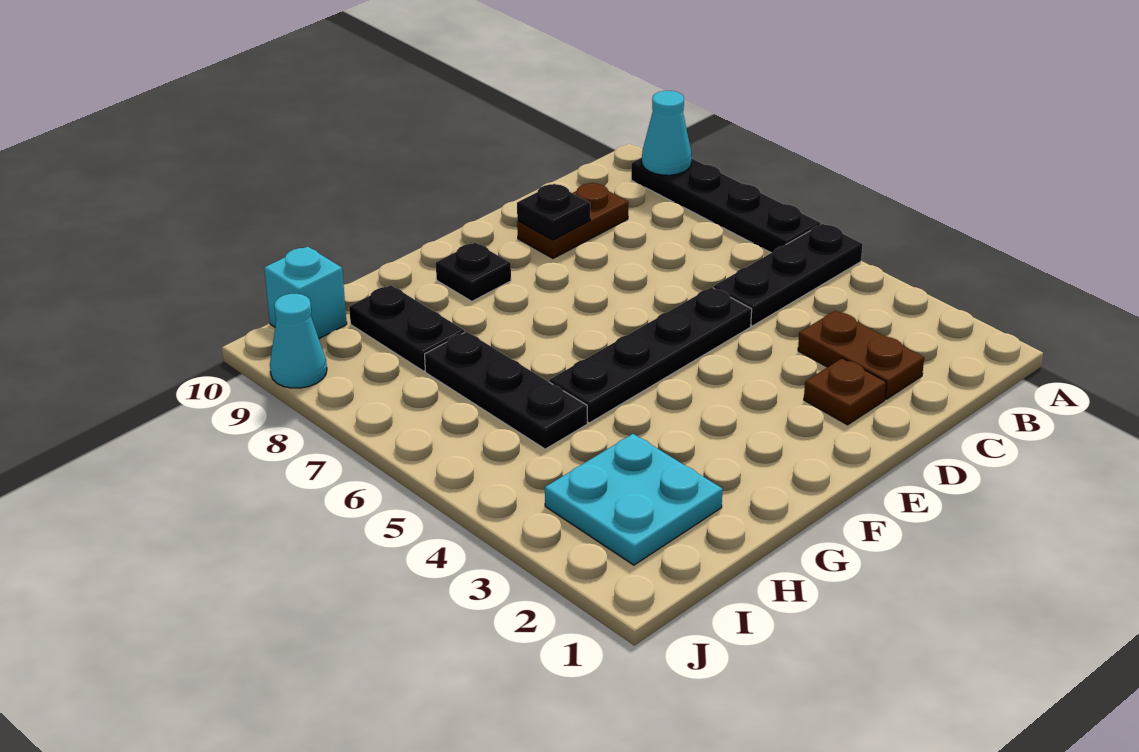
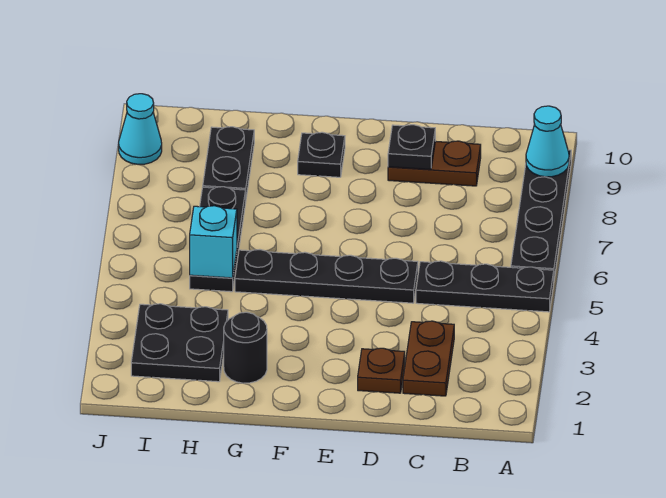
none -> black round brick G2 level 1
cyan plate H2:I3 level 1 -> black plate H2:I3 level 1
cyan brick I10 level 1 -> cyan brick H5 level 2

